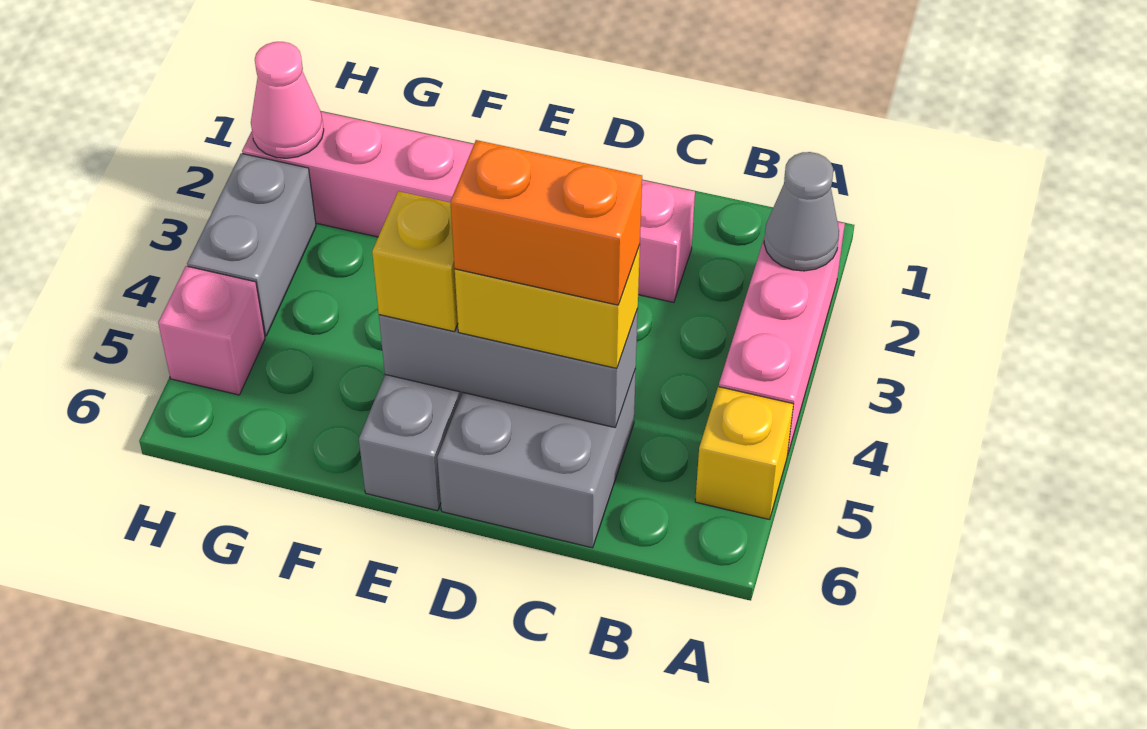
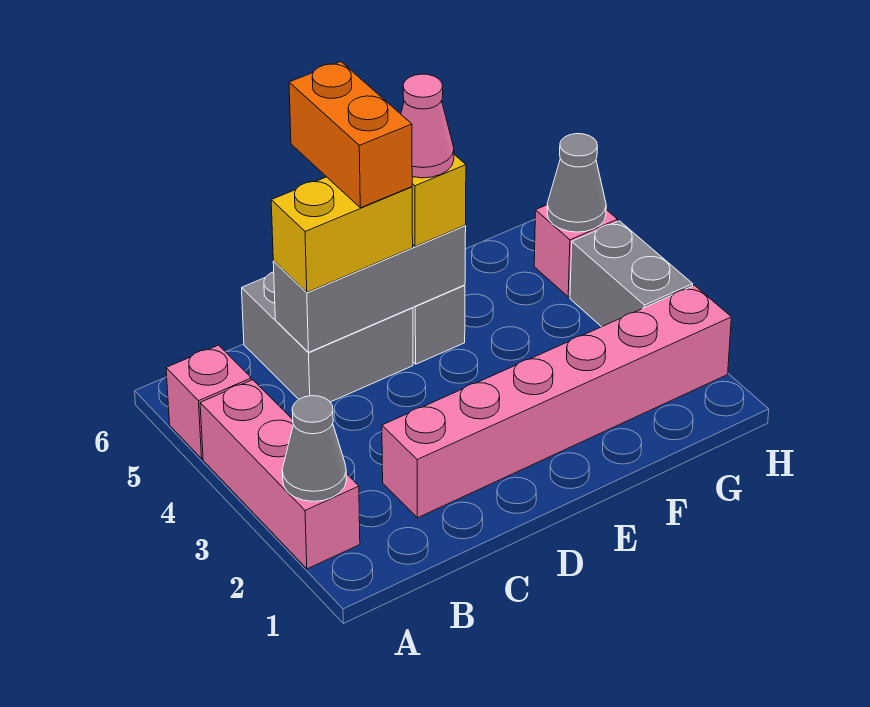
yellow brick A5 level 1 -> pink brick A5 level 1
orange brick C5:D5 level 4 -> orange brick D5:D6 level 4
pink cone H2 level 2 -> pink cone E5 level 4
none -> grey cone H5 level 2

